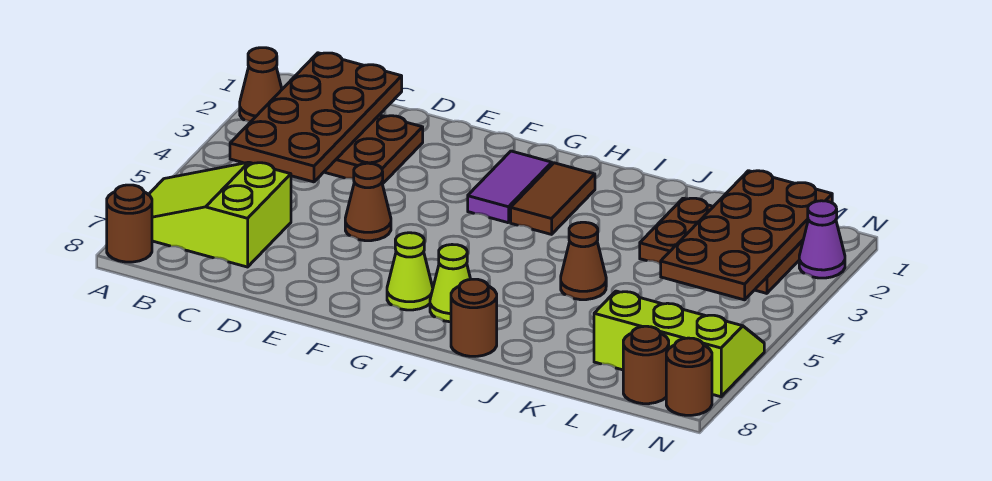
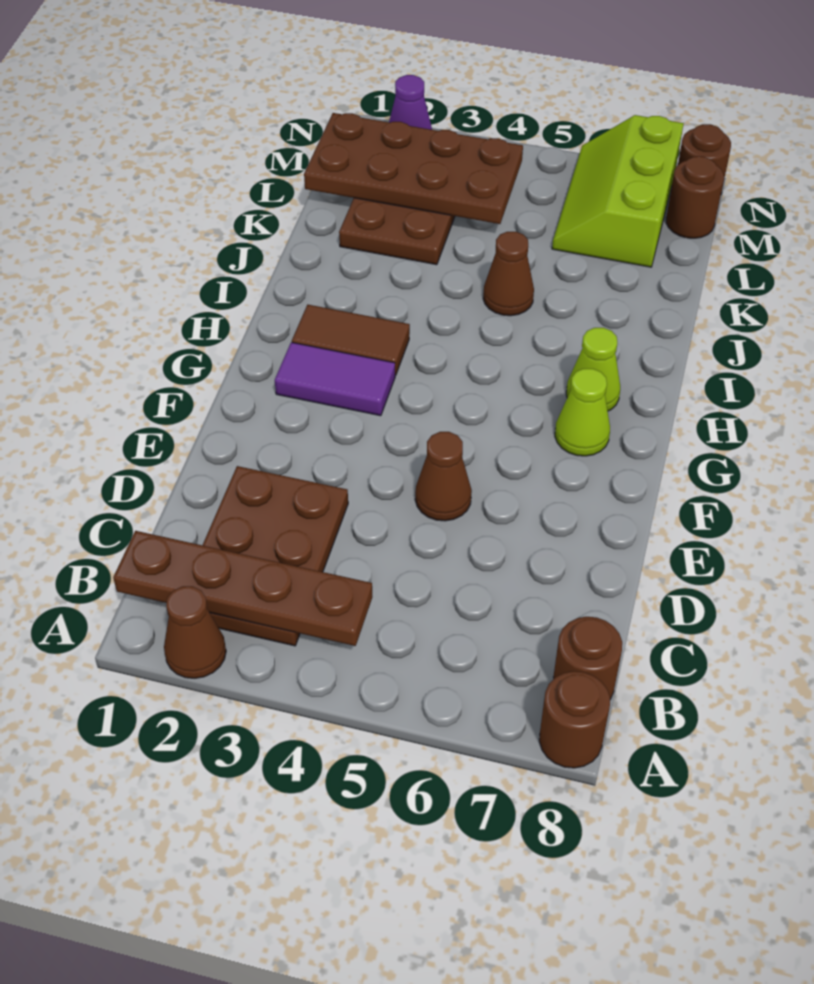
lime slope A6:C7 level 1 top C -> none
brown plate B1:C4 level 2 -> brown plate B1:B4 level 2
brown round brick I8 level 1 -> brown round brick B8 level 1

